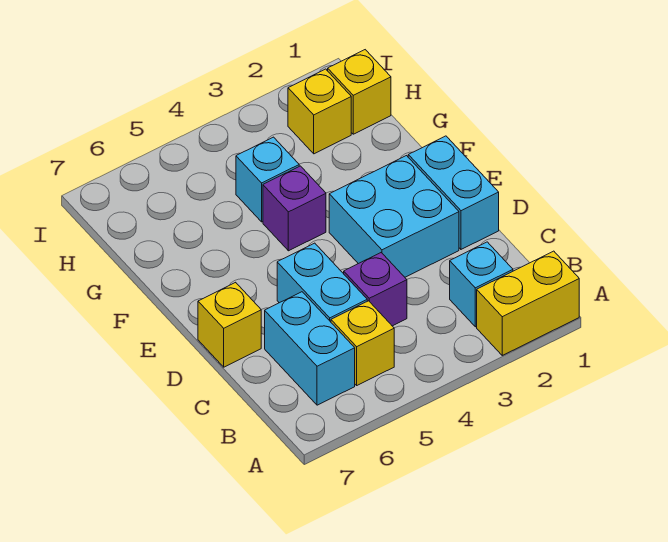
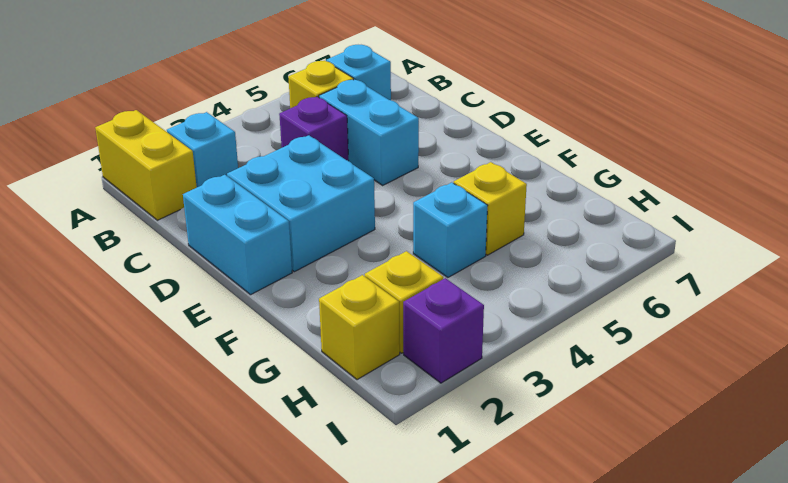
yellow brick A1:A2 level 1 -> yellow brick A1:B1 level 1
cyan brick B6:C6 level 1 -> cyan brick B6 level 1
yellow brick D7 level 1 -> yellow brick G5 level 1
purple brick F4 level 1 -> purple brick I2 level 1

